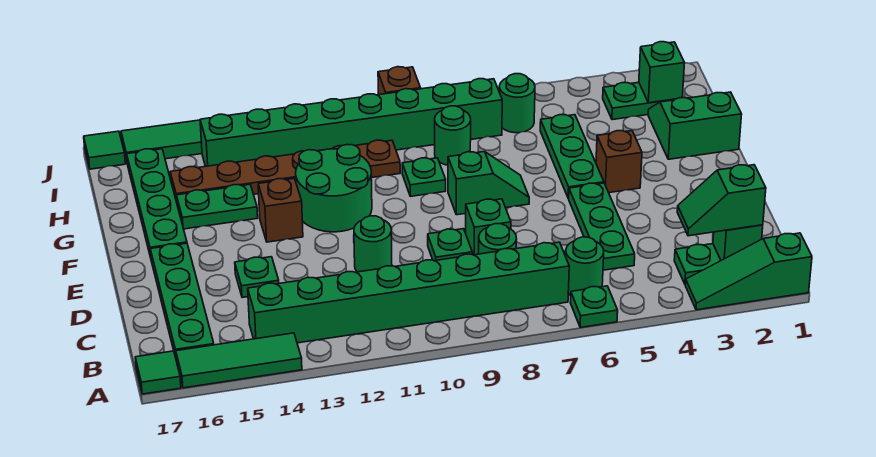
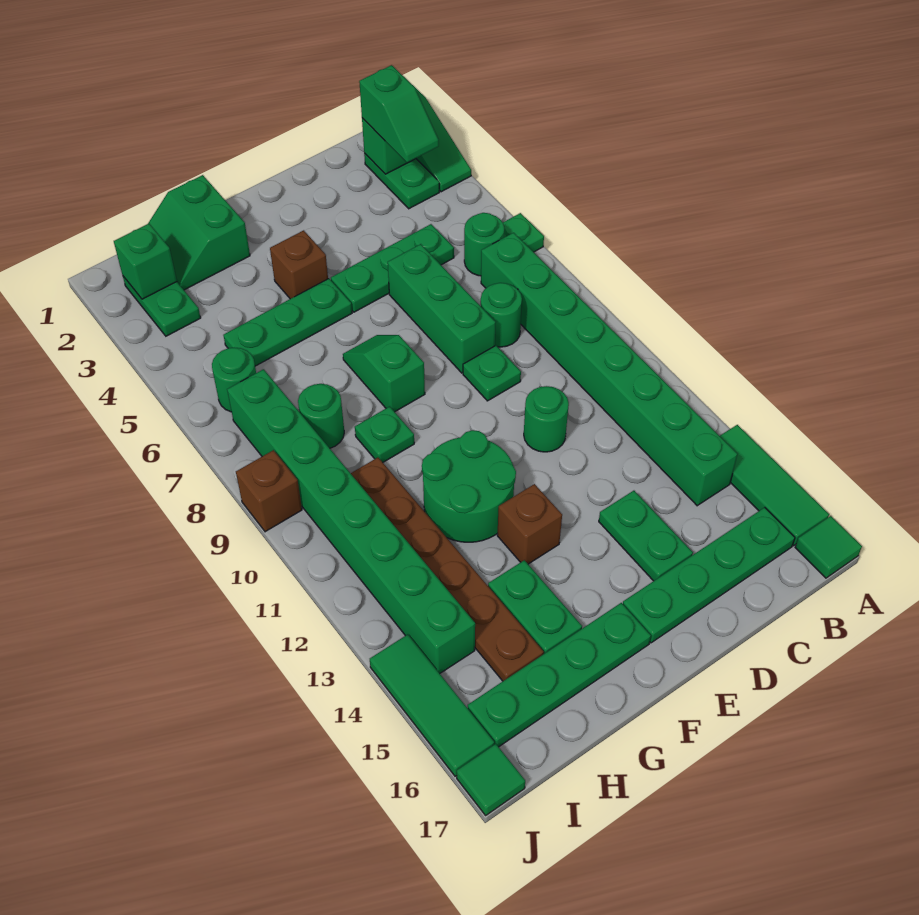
green brick D8 level 1 -> green brick D6:D8 level 1
green plate D14 level 1 -> green plate D14:D15 level 1

